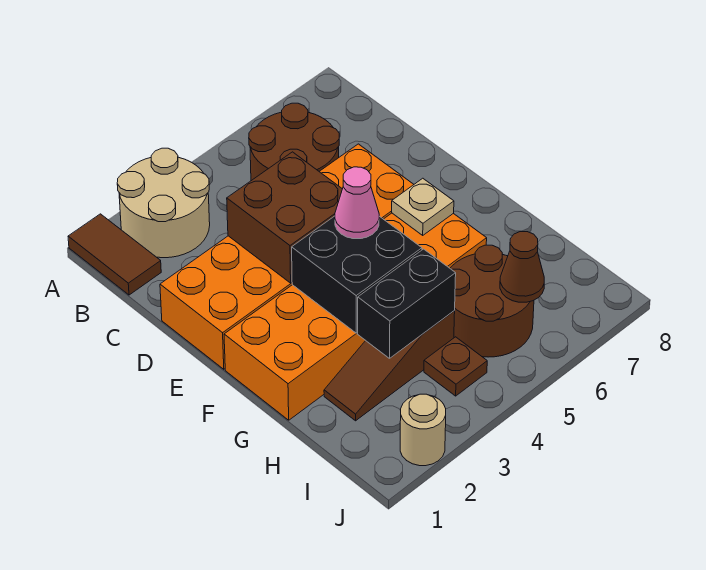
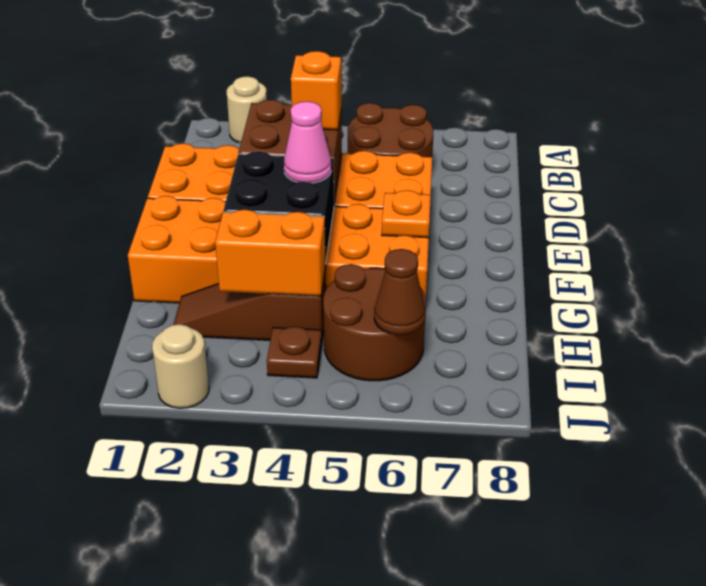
brown tile A1:B1 level 1 -> none
tan round brick A2:B3 level 1 -> tan round brick A2 level 1
none -> orange brick D4 level 3
tan plate F6 level 2 -> orange plate F6 level 2
black brick H3:H4 level 2 -> orange brick H3:H4 level 2

